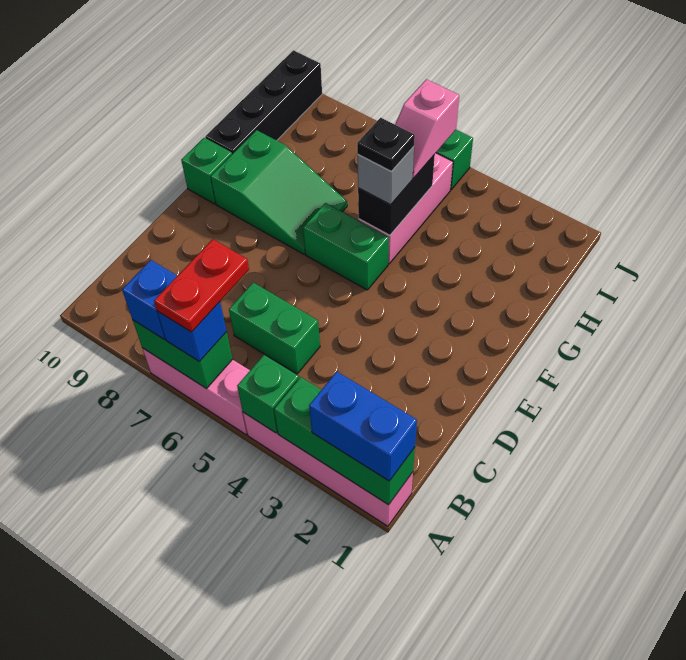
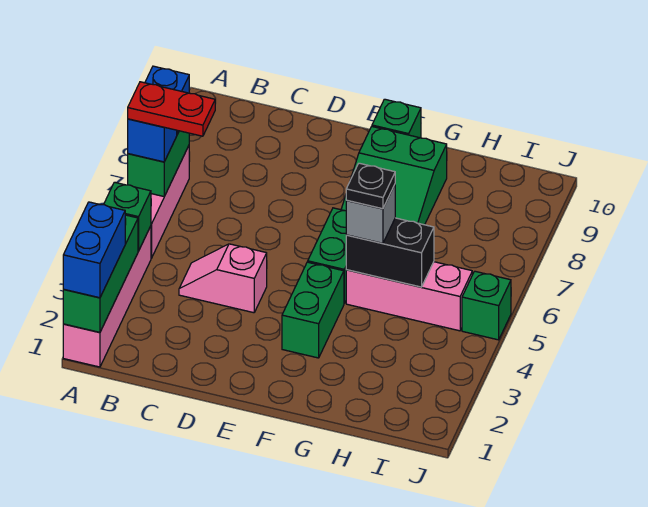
green brick C5:C6 level 1 -> green brick F3:F4 level 1
black brick G10:J10 level 1 -> none
pink slope H5:I5 level 3 top I -> pink slope C4:D4 level 1 top D

